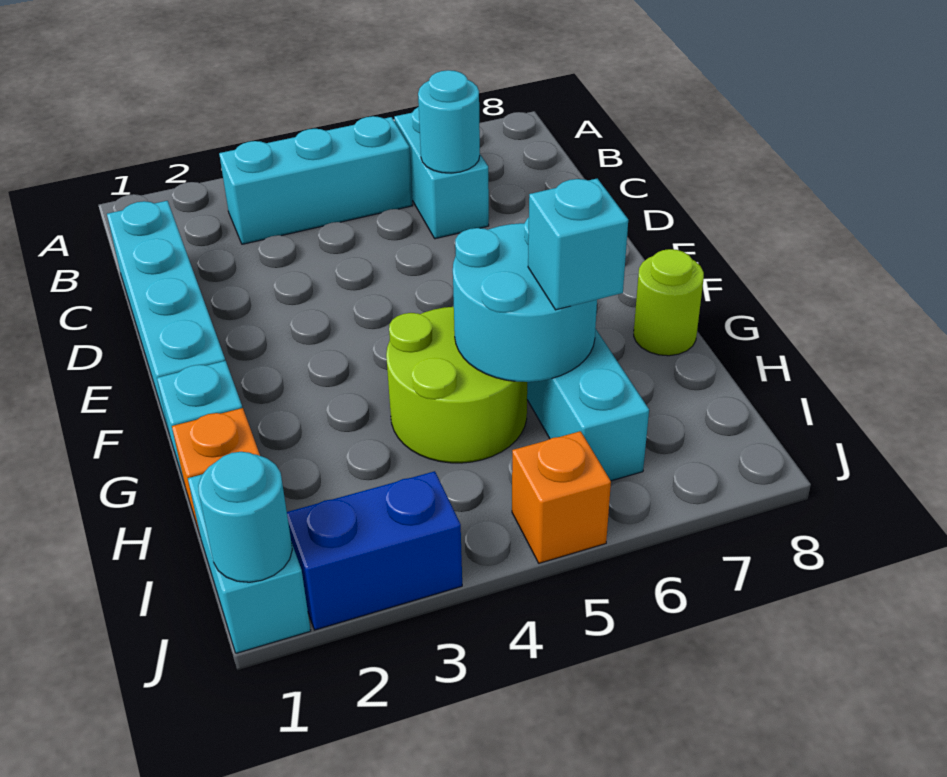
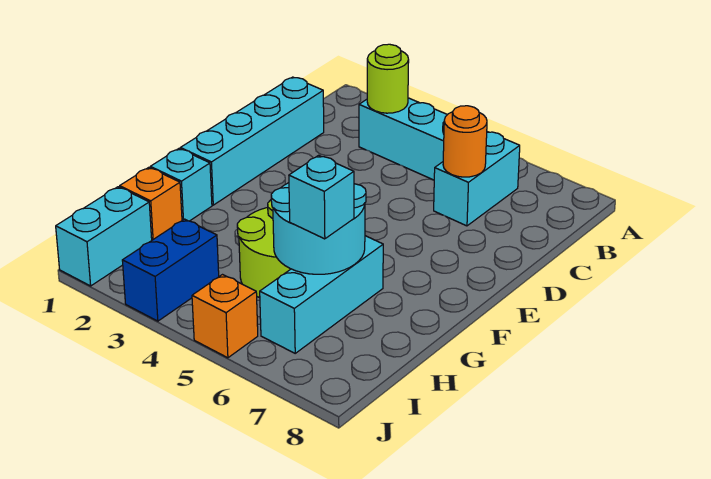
cyan round brick C6 level 2 -> orange round brick C6 level 2
lime round brick G8 level 1 -> lime round brick B3 level 2
cyan round brick J1 level 2 -> none
blue brick J2:J3 level 1 -> blue brick I3:J3 level 1

